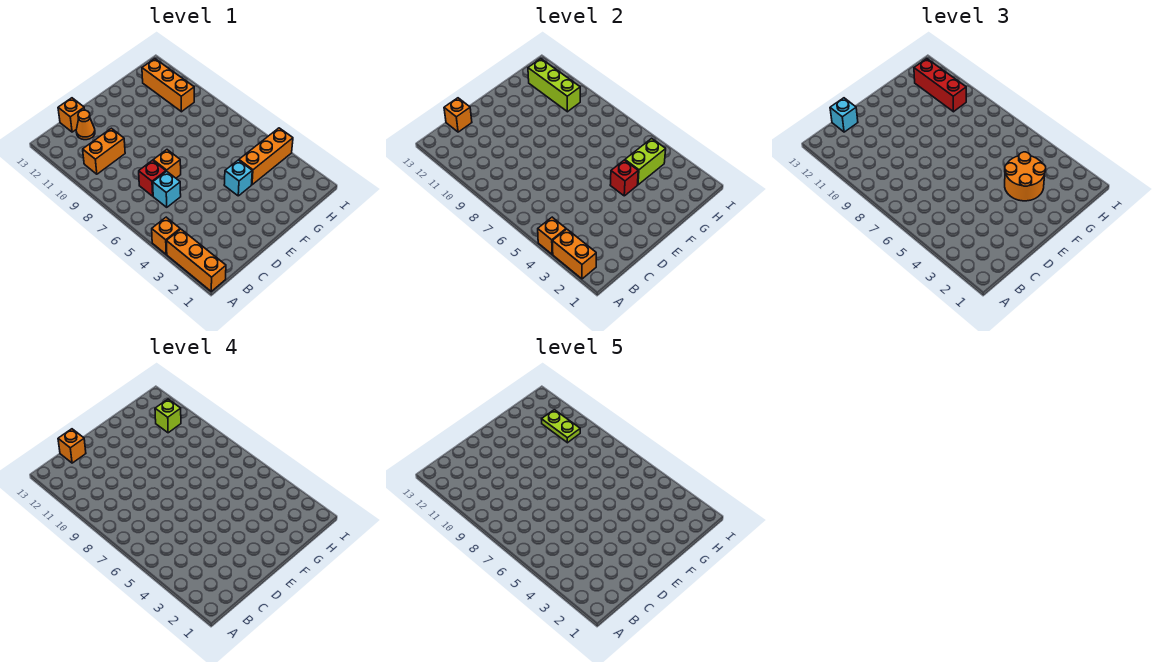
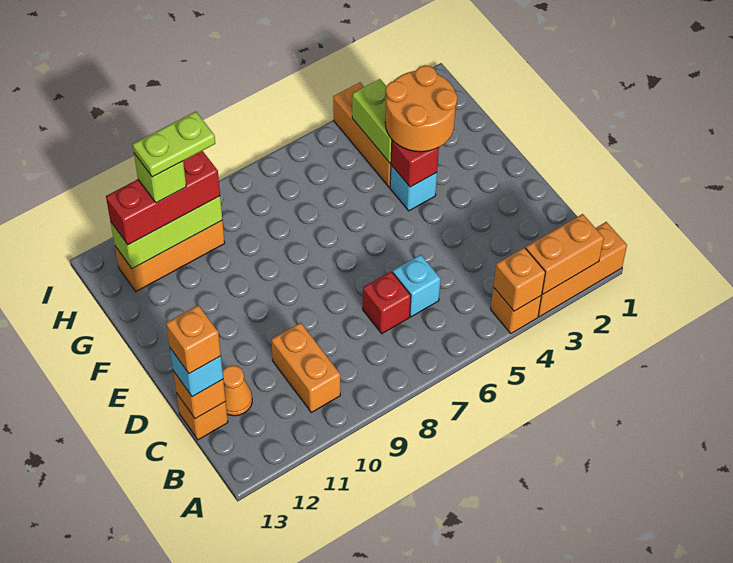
orange brick D7 level 1 -> none

